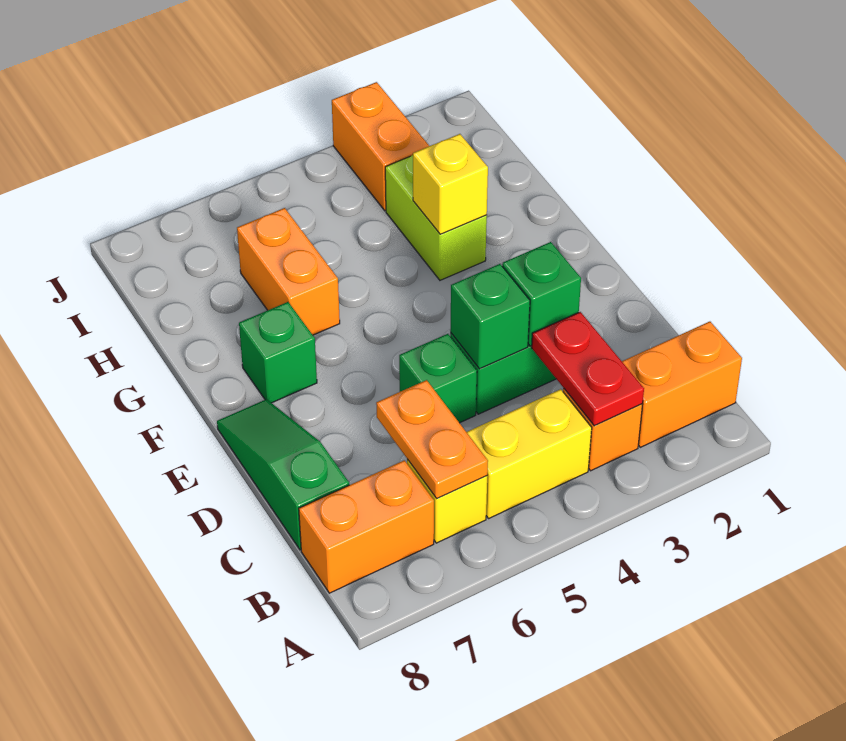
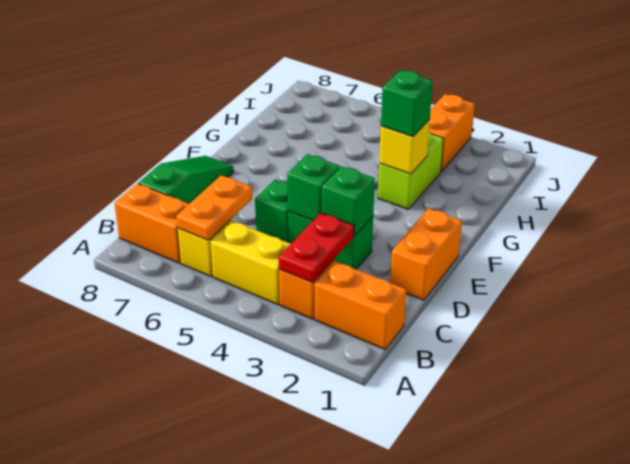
green brick F7 level 1 -> green brick G3 level 3
orange brick G6:H6 level 1 -> orange brick D1:E1 level 1

